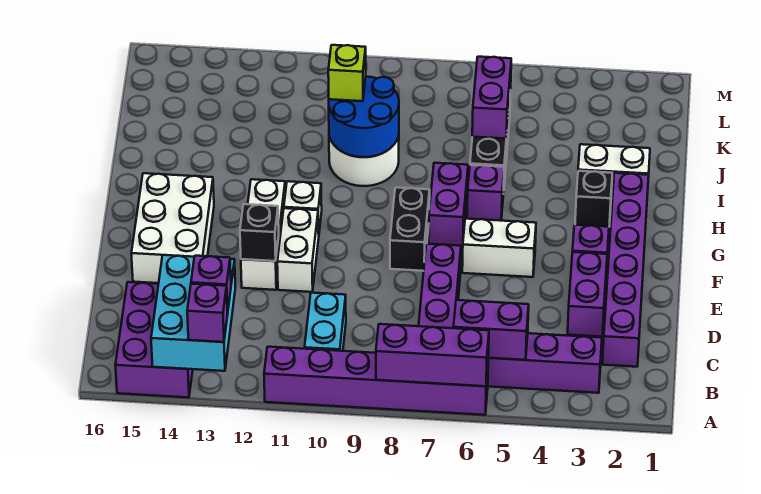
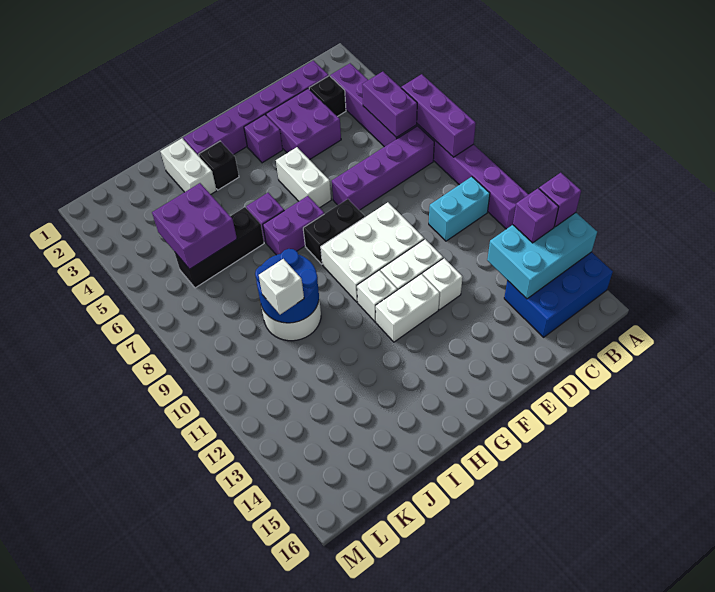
purple brick A14:C15 level 1 -> blue brick A14:C15 level 1
purple brick D3:E3 level 1 -> purple brick D3:E4 level 1
black brick E12 level 2 -> black brick C3 level 1
white brick E14:G15 level 1 -> white brick E9:G10 level 1
purple brick J6:K6 level 2 -> purple brick J5:K6 level 2
lime brick J10 level 3 -> white brick J10 level 3

